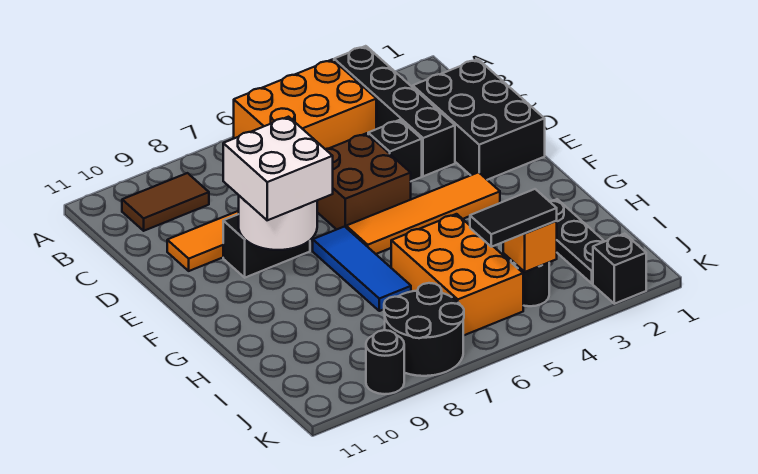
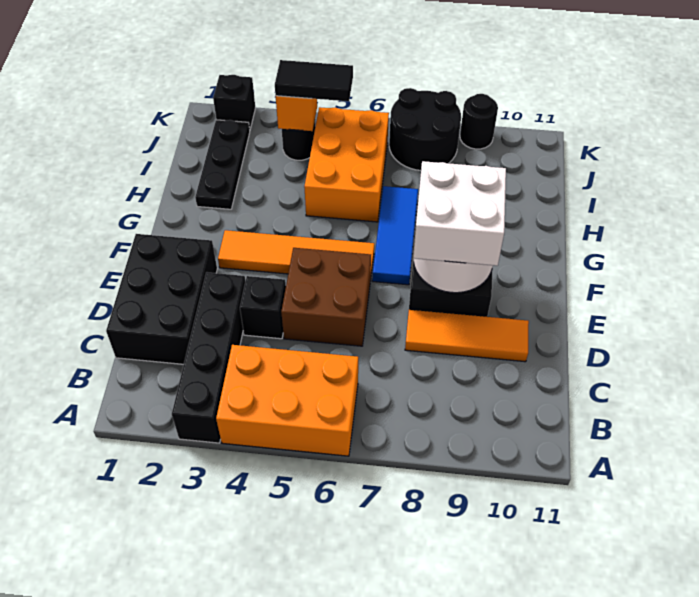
brown tile B9:B10 level 1 -> none

